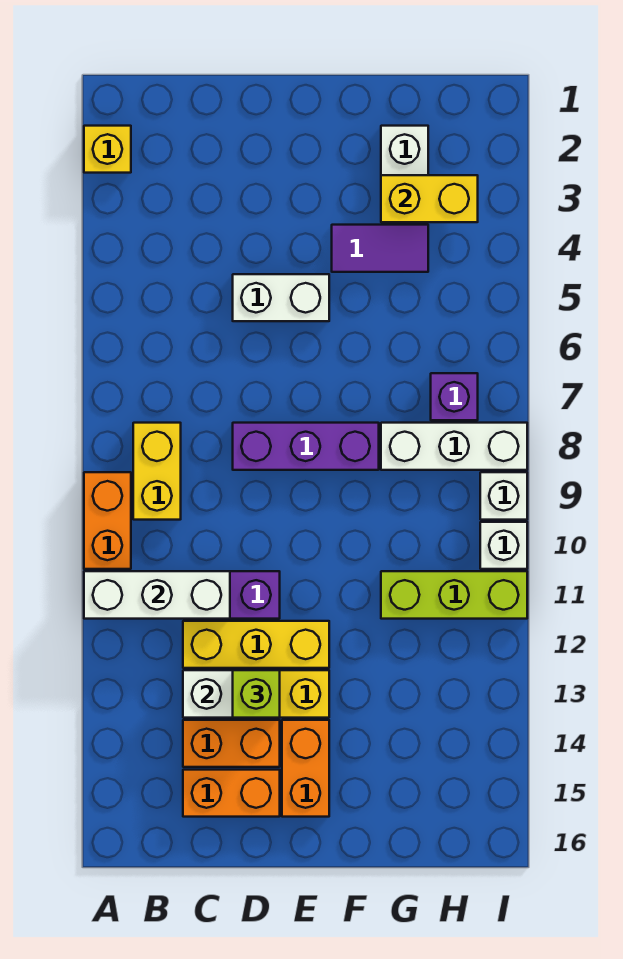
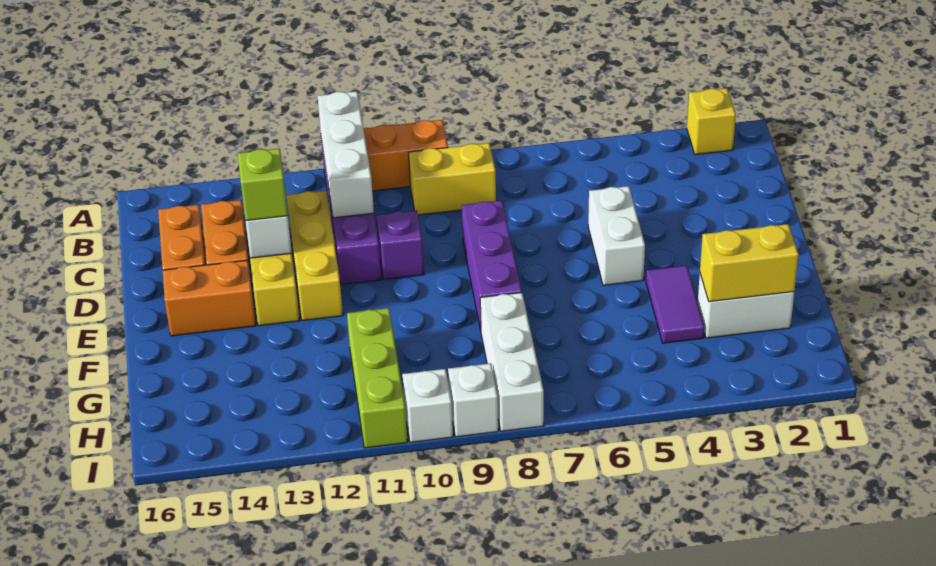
yellow brick G3:H3 level 2 -> yellow brick G2:G3 level 2
purple brick H7 level 1 -> purple brick D10 level 1

